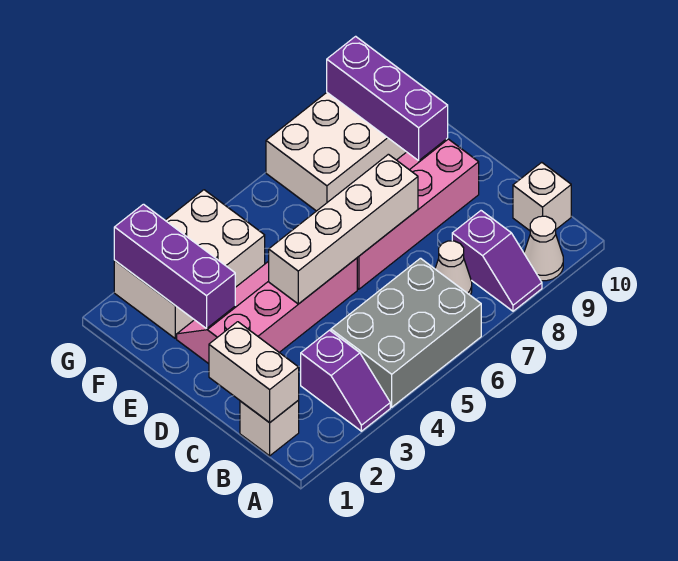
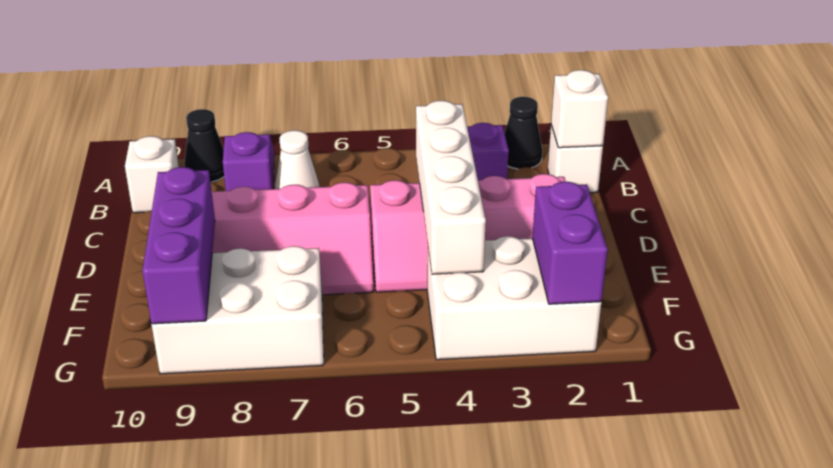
none -> black cone A2 level 1
grey brick A4:B6 level 1 -> none
white cone A9 level 1 -> black cone A9 level 1
white brick B1:C1 level 2 -> white brick B1 level 2
white brick D4:D7 level 2 -> white brick C4:F4 level 2
purple brick E2:G2 level 2 -> purple brick F2:G2 level 2

